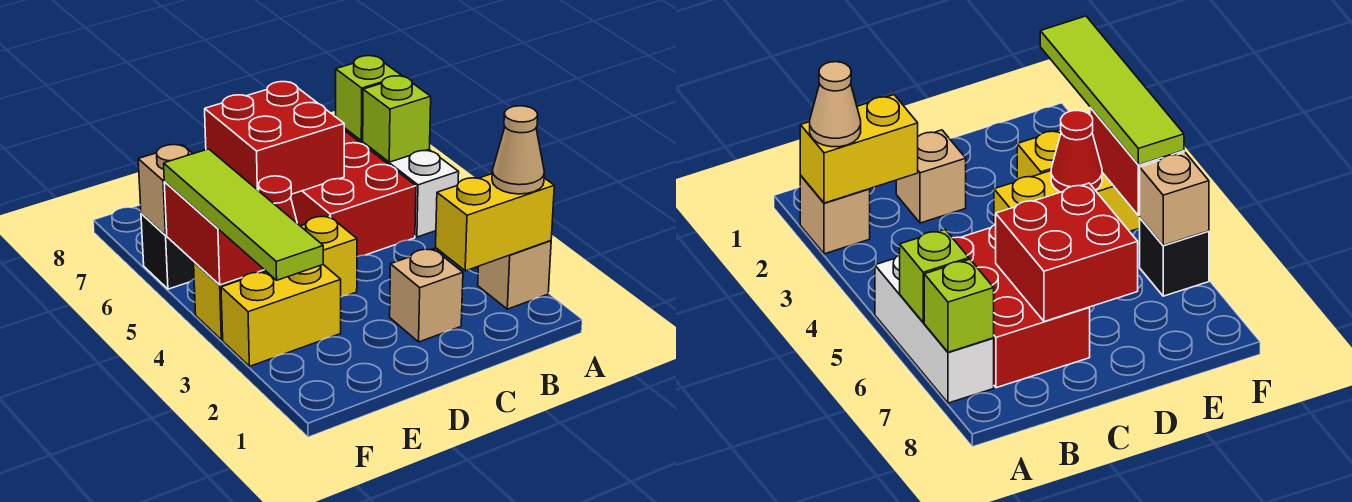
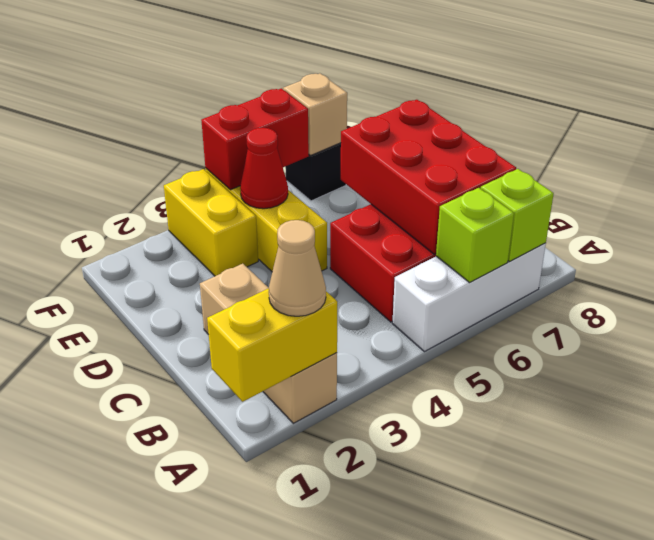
yellow brick A2:B2 level 2 -> yellow brick A1:A2 level 2
red brick C6:D7 level 2 -> red brick B6:D7 level 2
lime tile F2:F5 level 3 -> none

